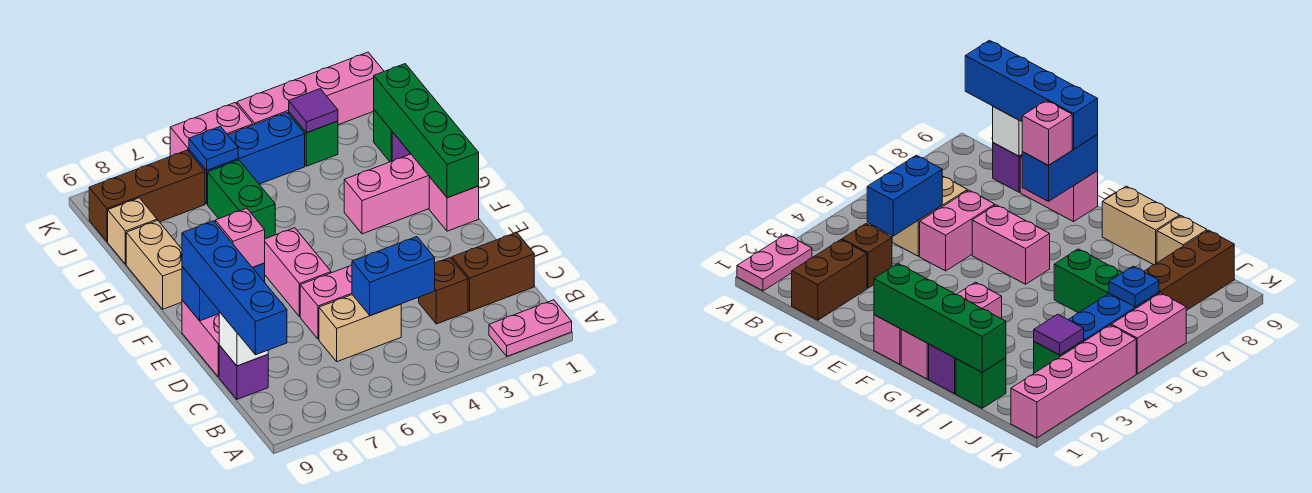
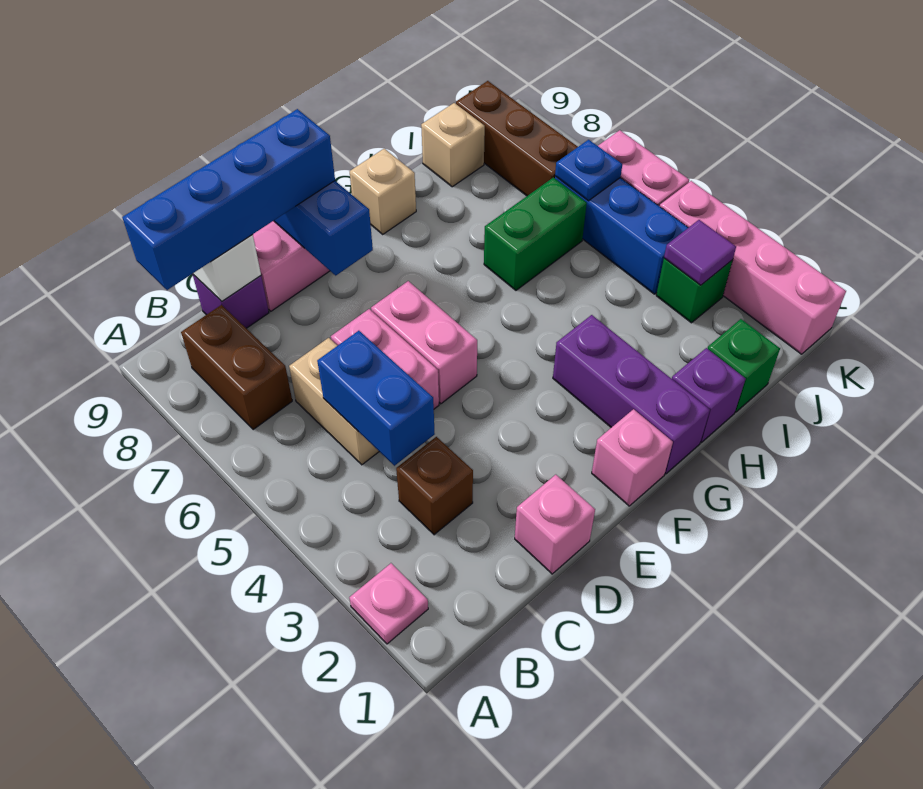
pink plate A1:A2 level 1 -> pink plate A2 level 1
brown brick C1:C2 level 1 -> brown brick B7:B8 level 1
pink brick E6:F6 level 1 -> pink brick E5:E6 level 1
pink brick E8 level 3 -> pink brick D1 level 1
green brick F1:I1 level 2 -> none
pink brick G1:G3 level 1 -> purple brick G1:G3 level 1
tan brick G9:H9 level 1 -> tan brick G9 level 1

